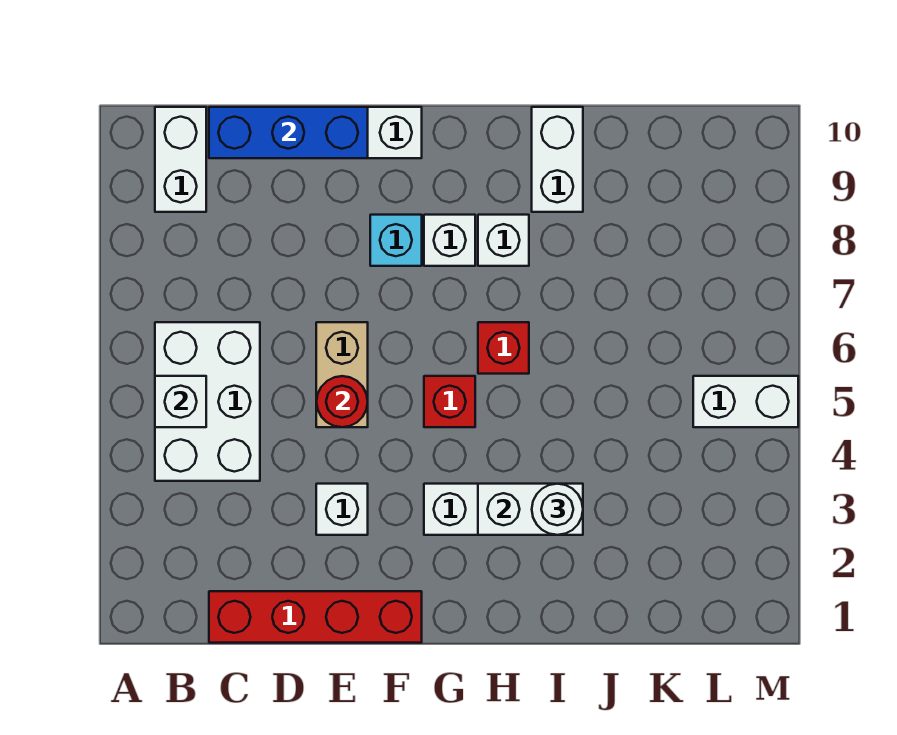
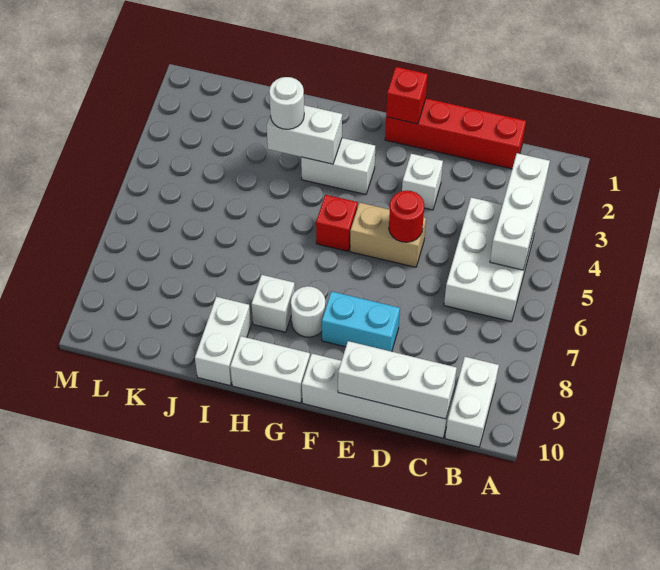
white brick B5 level 2 -> white brick B3:B5 level 2
blue brick C10:E10 level 2 -> white brick C10:E10 level 2
tan brick E5:E6 level 1 -> tan brick E5:F5 level 1
cyan brick F8 level 1 -> cyan brick E8:F8 level 1
white brick G8 level 1 -> white round brick G8 level 1
red brick H6 level 1 -> red brick F1 level 2
white brick L5:M5 level 1 -> white brick G10:H10 level 1

